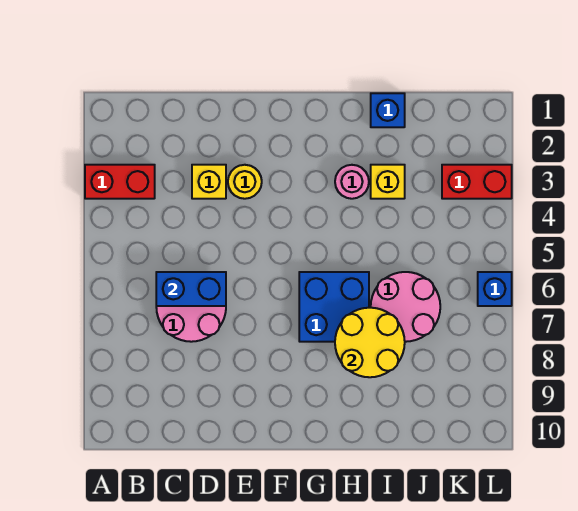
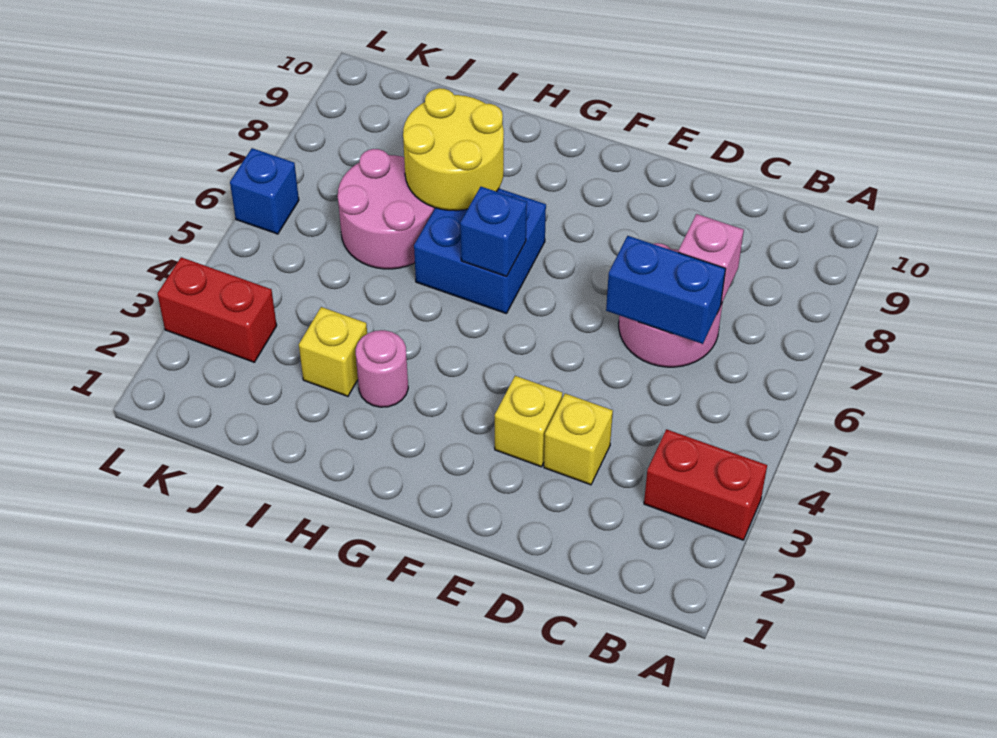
none -> pink brick C7 level 2
yellow round brick E3 level 1 -> yellow brick E3 level 1
blue brick I1 level 1 -> blue brick G6 level 2

